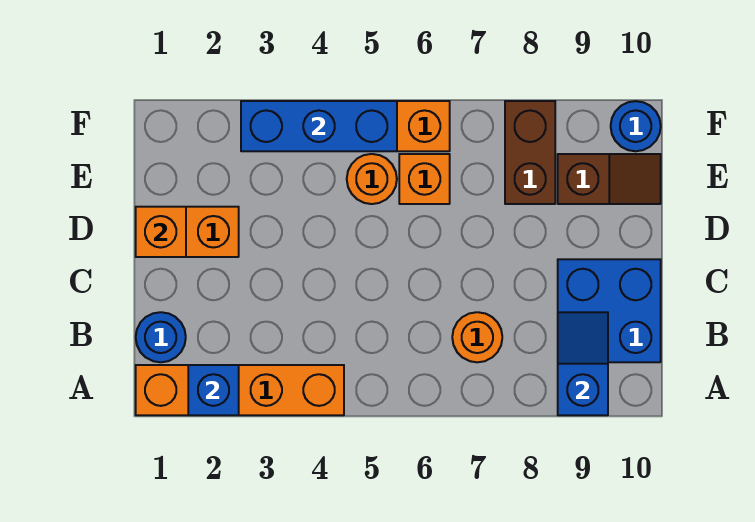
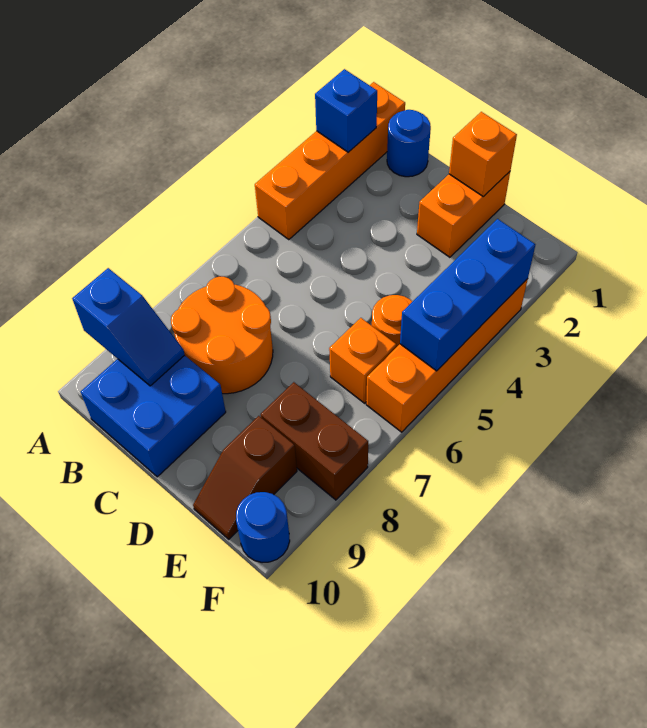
orange round brick B7 level 1 -> orange round brick B7:C8 level 1

